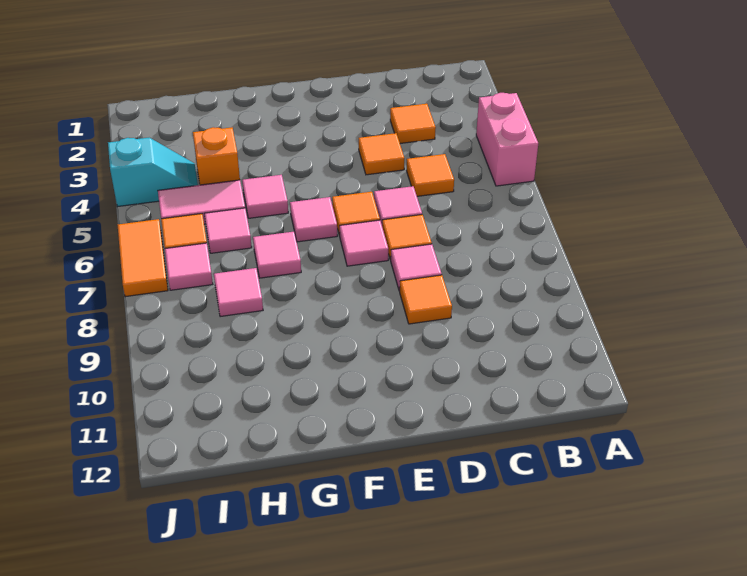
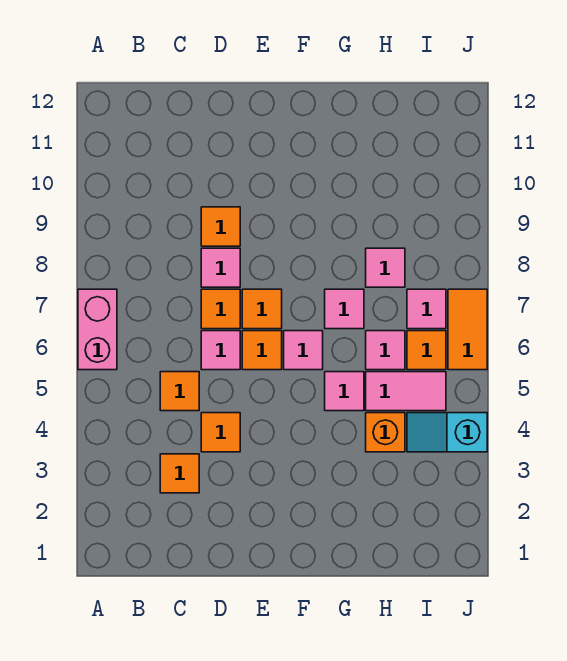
pink brick A4:A5 level 1 -> pink brick A6:A7 level 1
pink tile E7 level 1 -> orange tile E7 level 1

